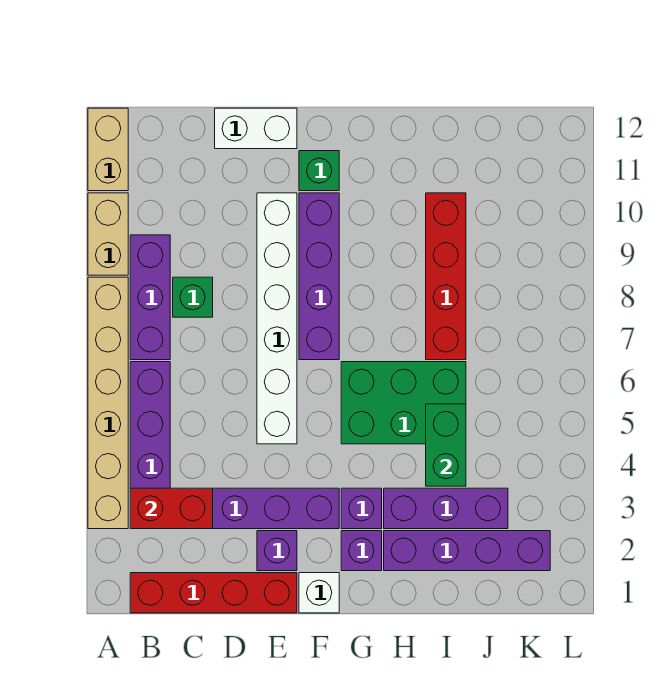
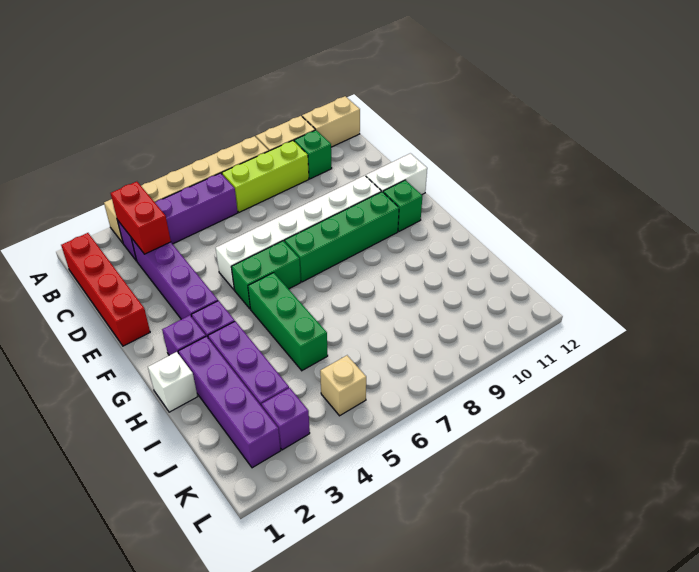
purple brick B7:B9 level 1 -> lime brick B7:B9 level 1
green brick C8 level 1 -> green brick B10 level 1
white brick D12:E12 level 1 -> white brick E11:E12 level 1
purple brick E2 level 1 -> purple brick K3 level 1
white brick F1 level 1 -> white brick H1 level 1
purple brick F7:F10 level 1 -> green brick F7:F10 level 1
green brick G5:I6 level 1 -> green brick G5:I5 level 1
green brick I4:I5 level 2 -> green brick F5:F6 level 1
red brick I7:I10 level 1 -> none
none -> tan brick K5 level 1

